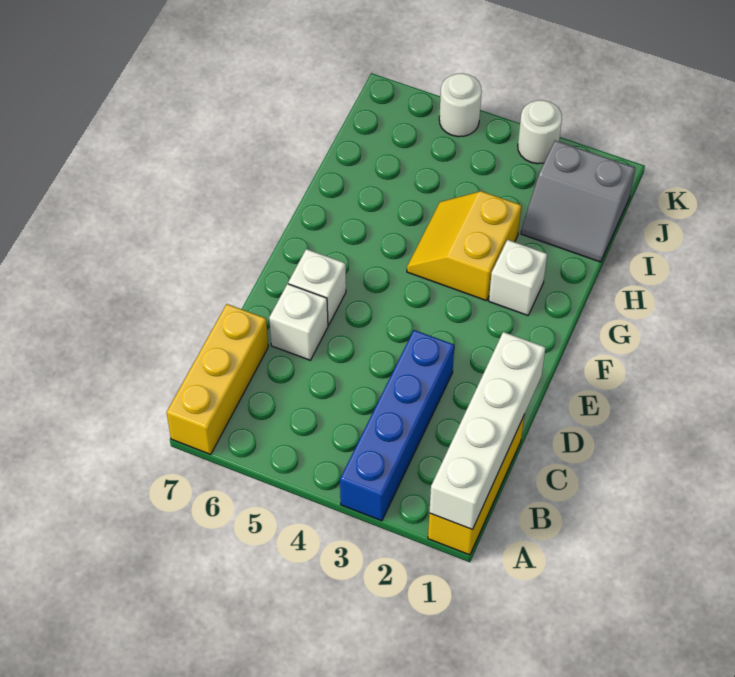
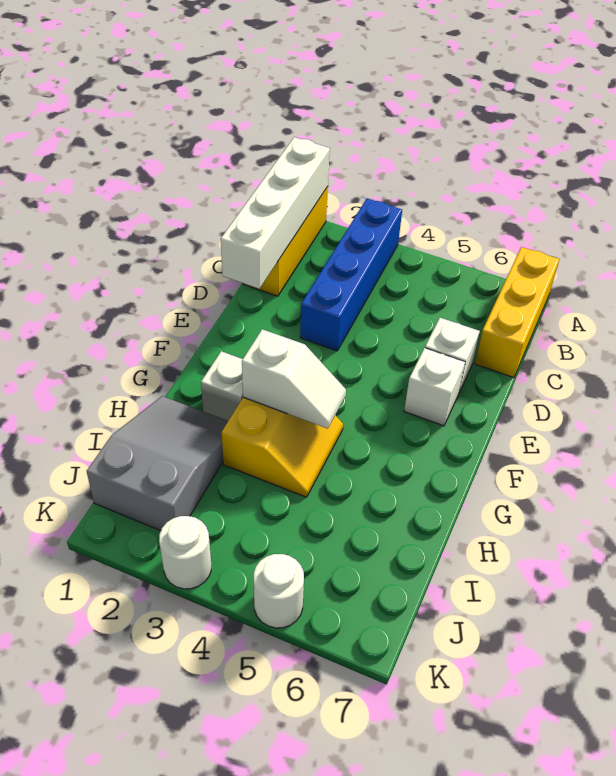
none -> white slope G3:G4 level 2 top 3
grey slope I1:J2 level 1 top J -> grey slope H1:J2 level 1 top J

